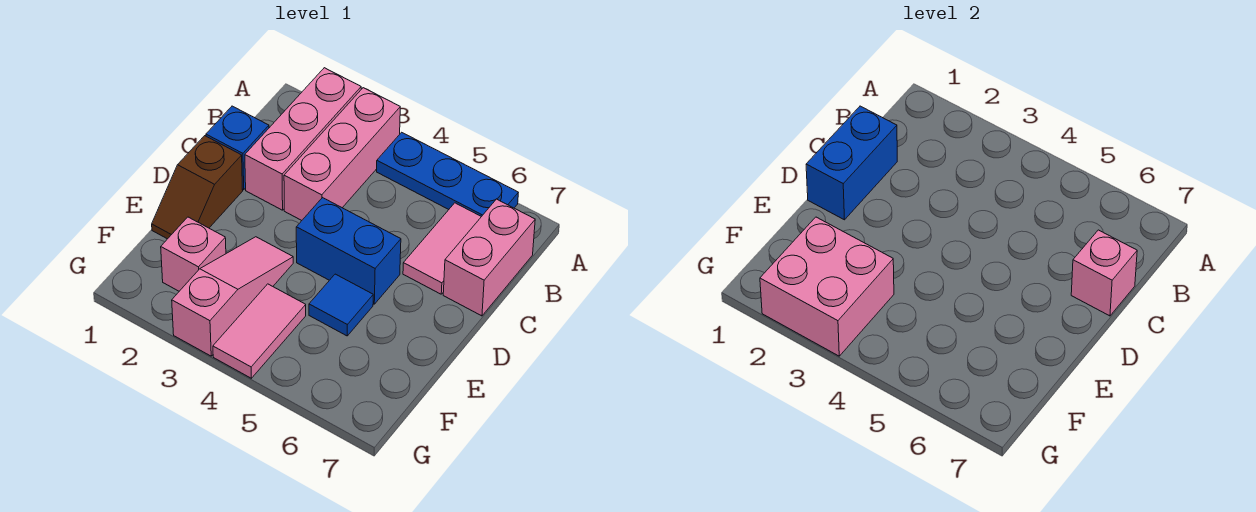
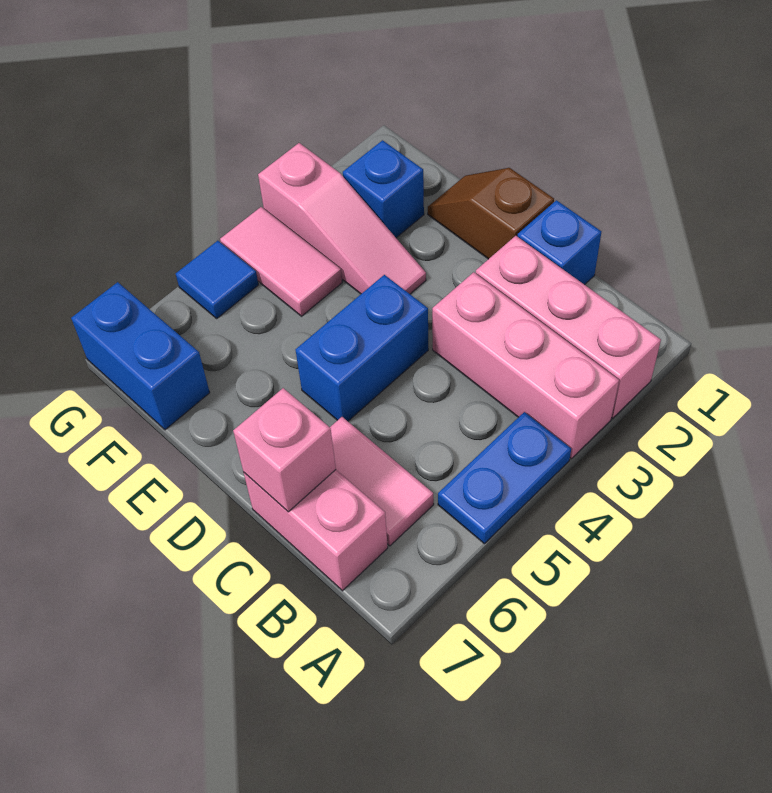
blue plate A4:A6 level 1 -> blue plate A4:A5 level 1
blue brick C1:D1 level 2 -> blue brick F7:G7 level 1
blue tile E5 level 1 -> blue tile G5 level 1
pink brick F2 level 1 -> blue brick F2 level 1
pink brick F2:G3 level 2 -> none

